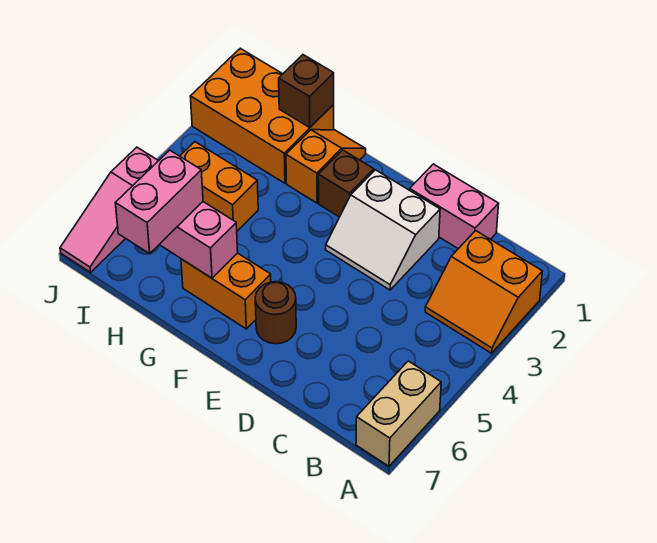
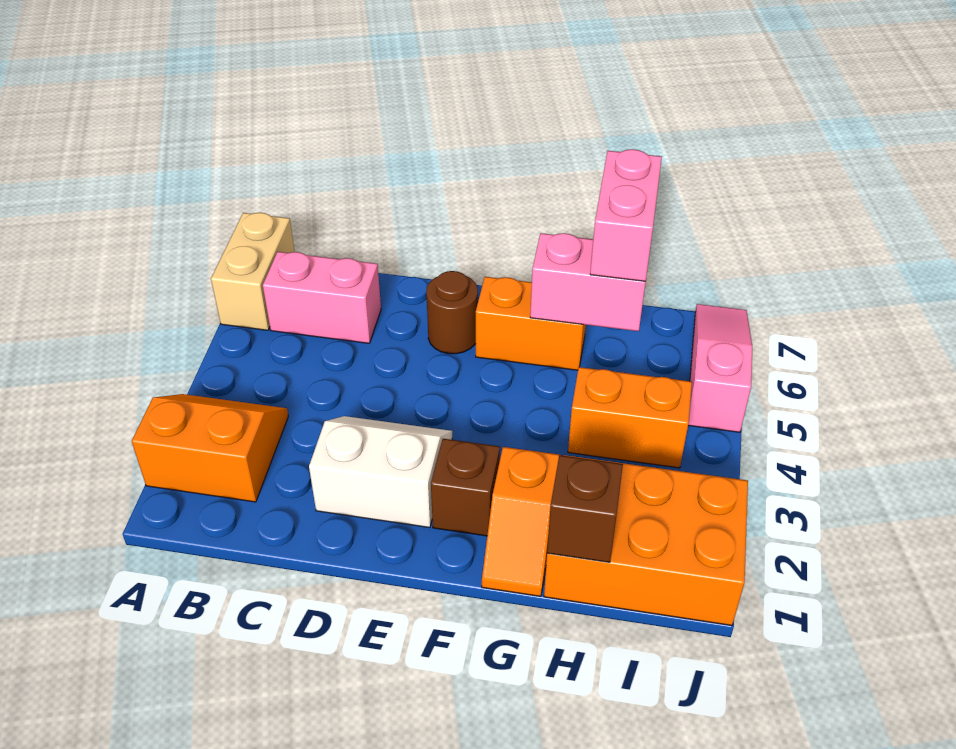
pink brick C1:D1 level 1 -> pink brick B6:C6 level 1

